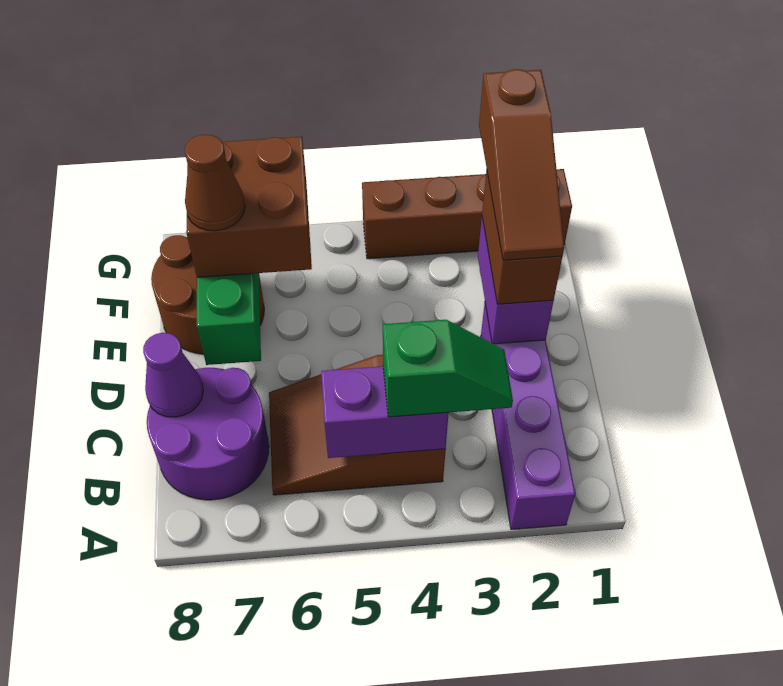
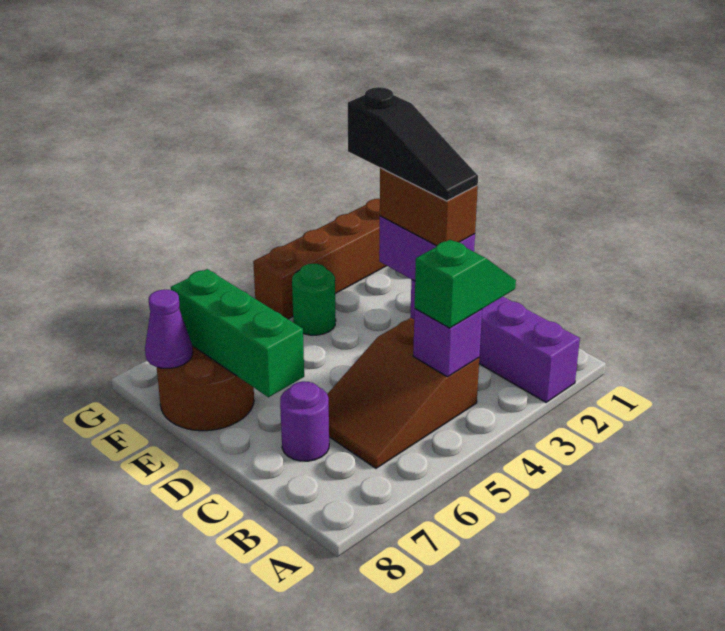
purple brick B4:B5 level 2 -> purple brick B4 level 2
purple round brick B7:C8 level 1 -> purple round brick C7 level 1
purple cone C8 level 2 -> purple cone F8 level 2
brown slope D2:F2 level 4 top F -> black slope D2:F2 level 4 top F
brown brick E6:F7 level 3 -> none
brown cone E7 level 4 -> none
none -> green round brick F4 level 1

